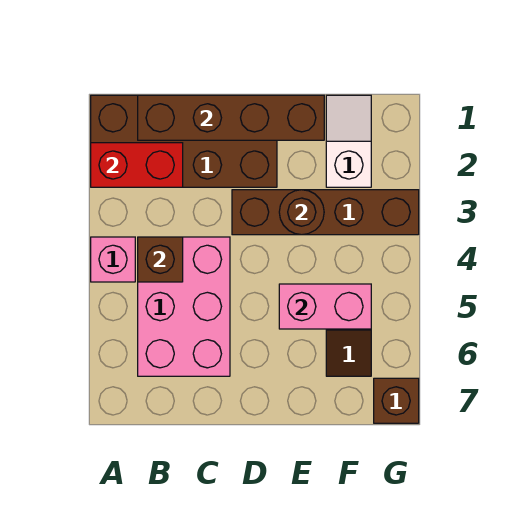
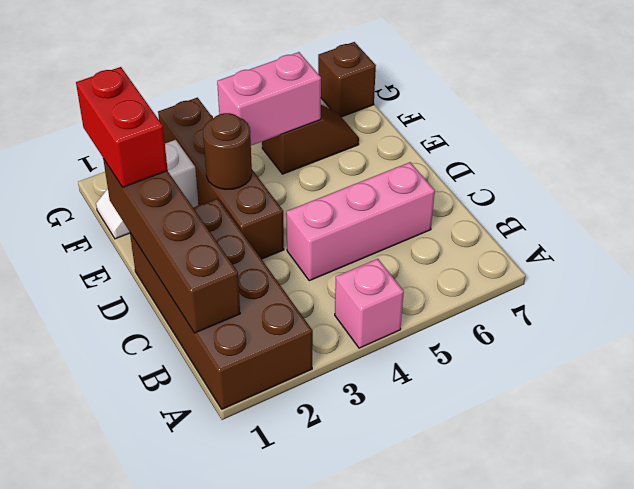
red brick A2:B2 level 2 -> red brick E1:F1 level 3
pink brick B4:C6 level 1 -> pink brick C4:C6 level 1
brown brick B4 level 2 -> none
pink brick E5:F5 level 2 -> pink brick F4:F5 level 2

